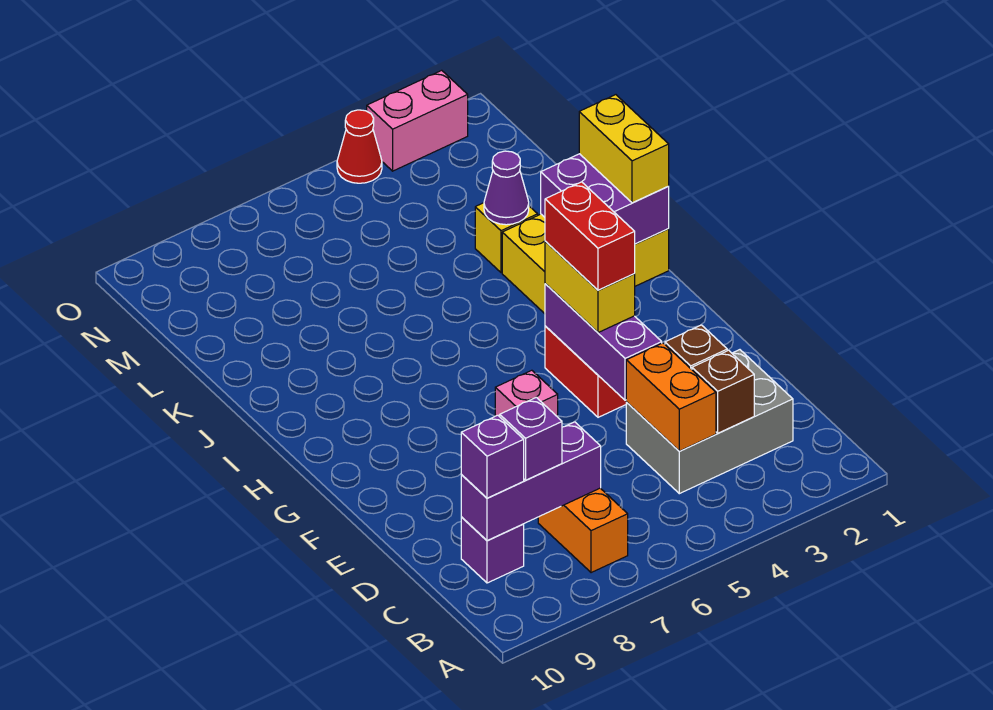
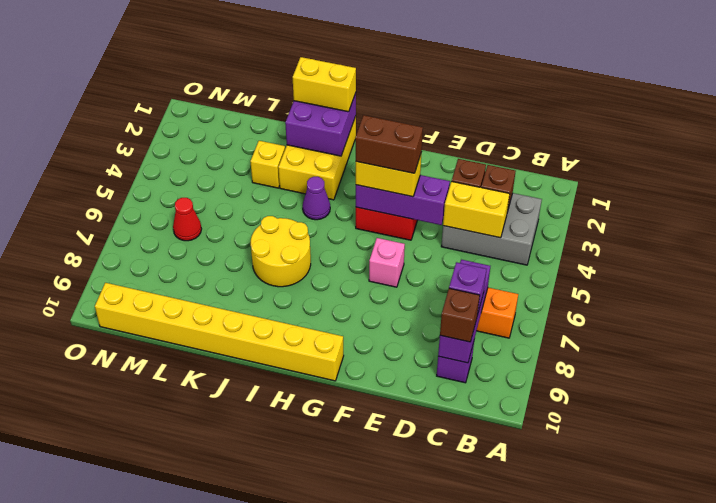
grey brick C2:D4 level 1 -> grey brick B3:D4 level 1
orange brick C4:D4 level 2 -> yellow brick C4:D4 level 2
purple brick C9 level 3 -> brown brick C9 level 3
red brick F4:G4 level 4 -> brown brick F4:G4 level 4
none -> yellow brick G10:N10 level 1
none -> yellow round brick I6:J7 level 1
purple cone K3 level 2 -> purple cone I4 level 1
pink brick O2:O3 level 1 -> none
red cone O4 level 1 -> red cone M6 level 1

